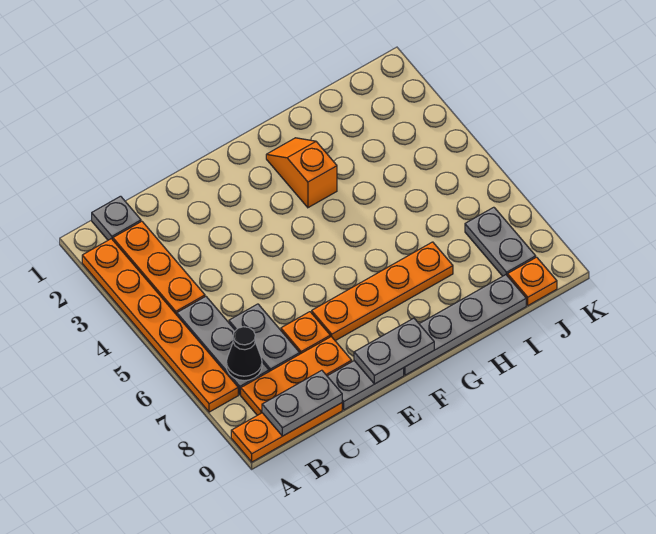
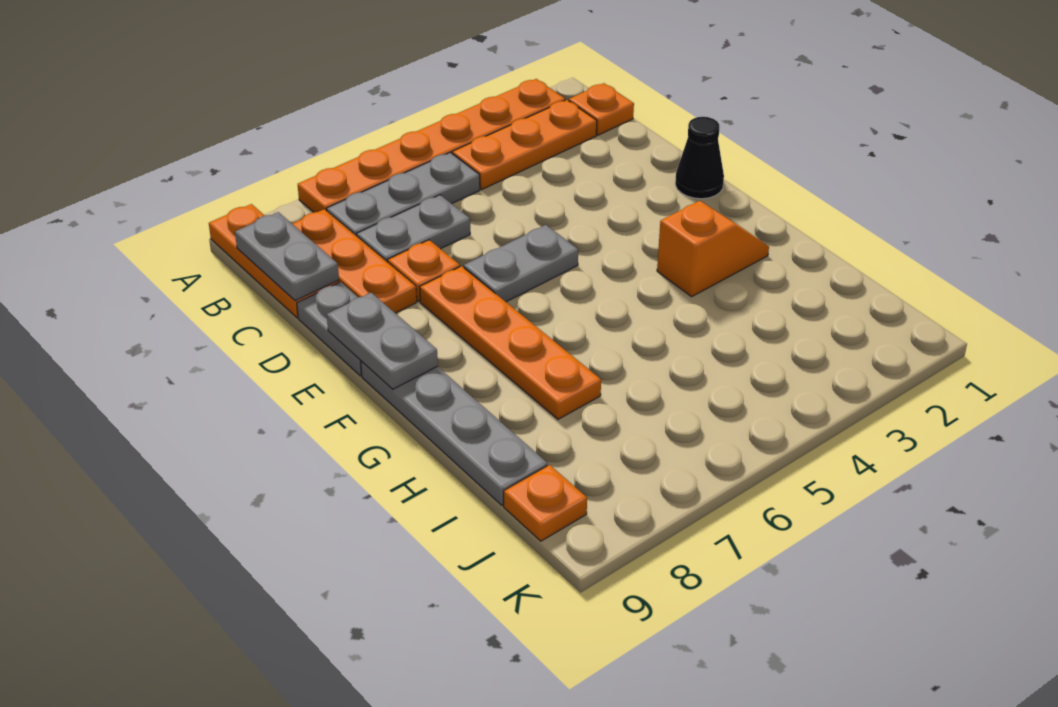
grey plate B1 level 1 -> orange plate B1 level 1
black cone B7 level 2 -> black cone E1 level 1
grey plate J7:J8 level 1 -> grey plate E5:E6 level 1

